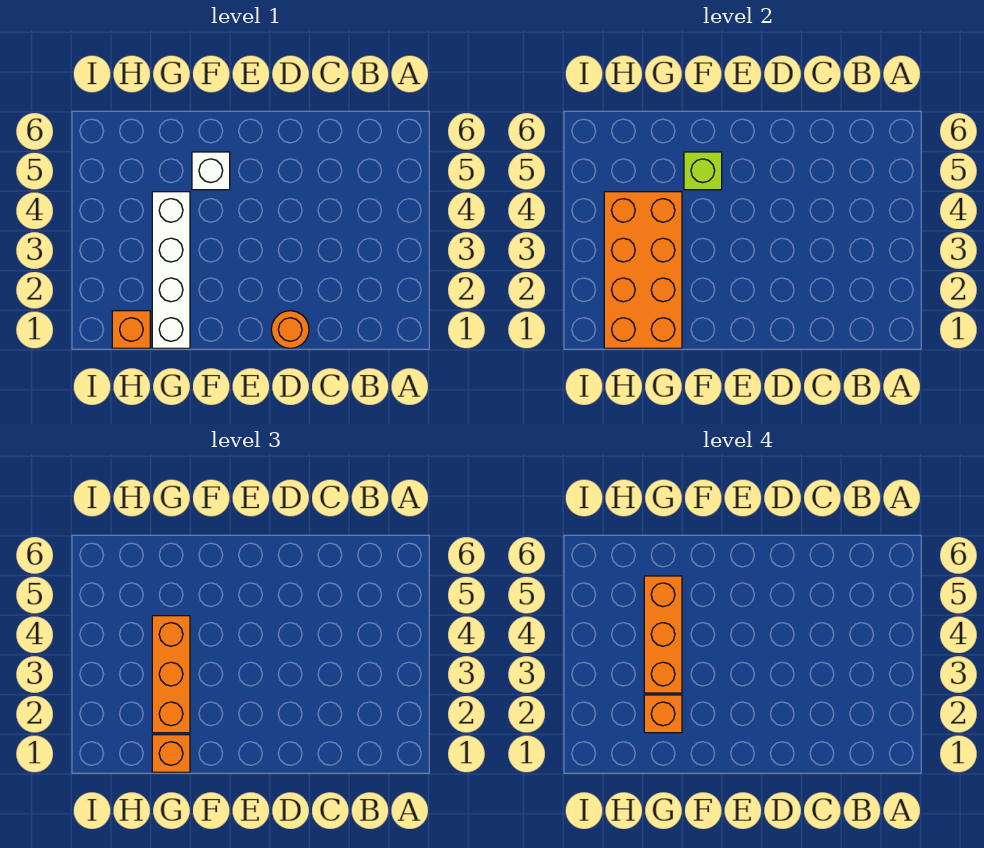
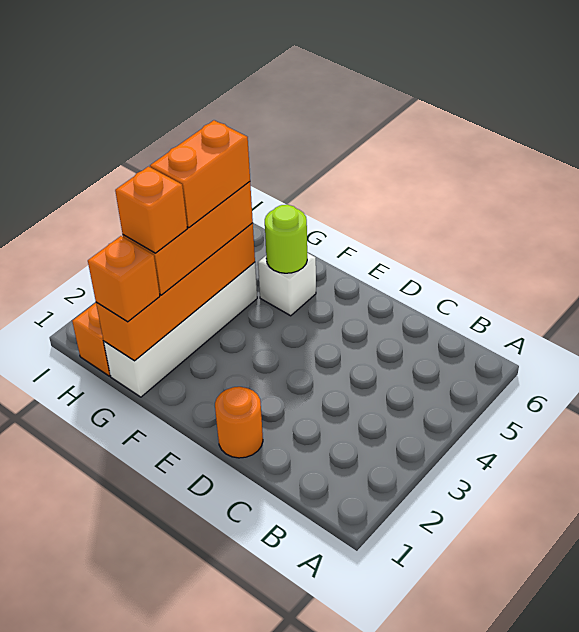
lime brick F5 level 2 -> lime round brick F5 level 2
orange brick G1:H4 level 2 -> orange brick G1:G4 level 2
orange brick G3:G5 level 4 -> orange brick G3:G4 level 4

